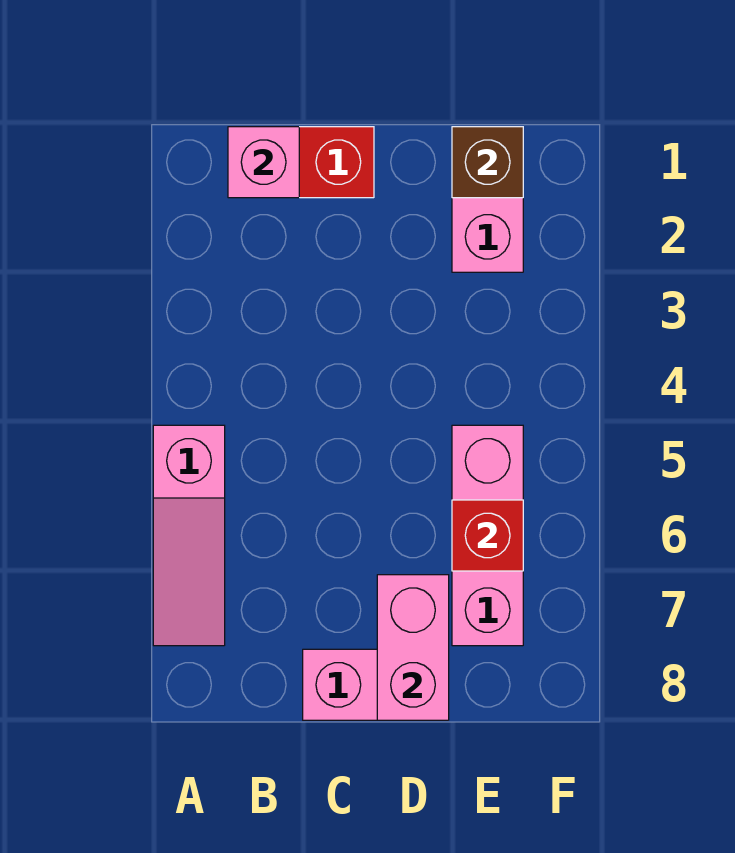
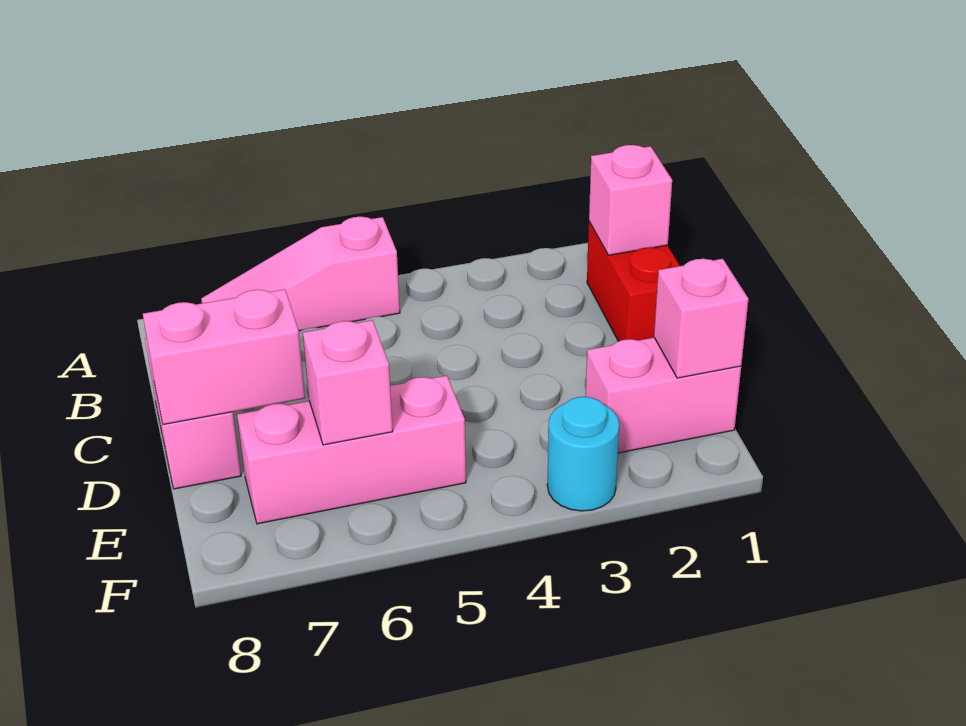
brown brick E1 level 2 -> pink brick E1 level 2
red brick E6 level 2 -> pink brick E6 level 2
none -> cyan round brick F3 level 1

